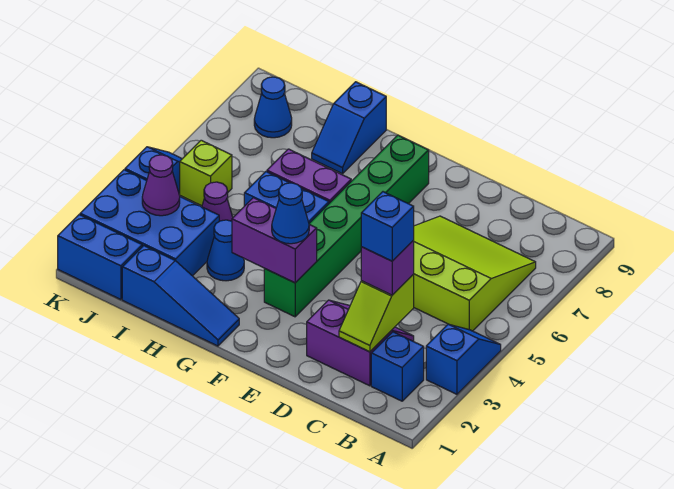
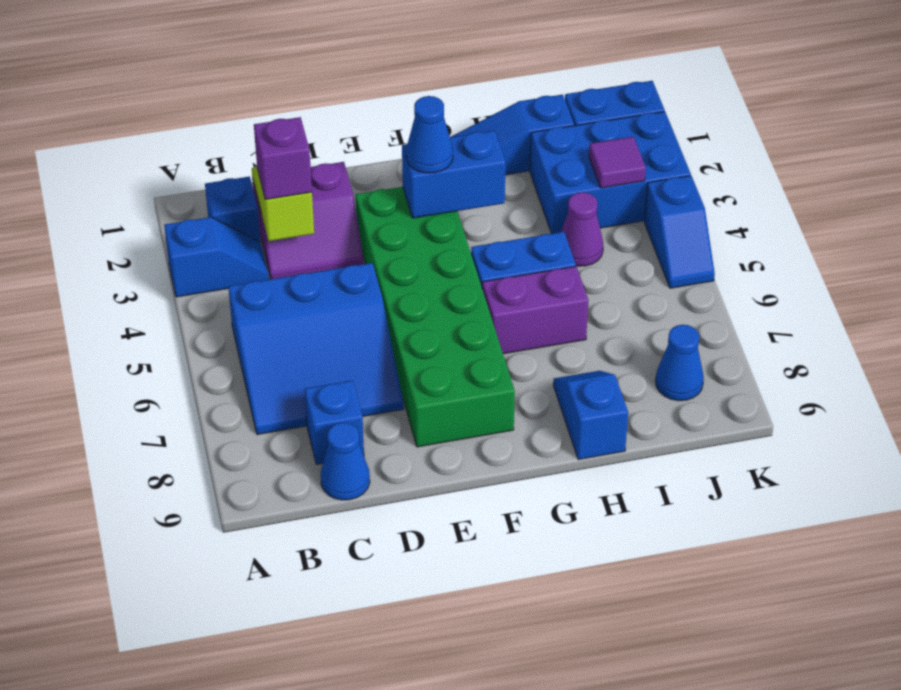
blue slope A3:A4 level 1 top 3 -> blue slope A3:B3 level 1 top A
lime slope B5:D7 level 1 top 5 -> blue slope B5:D7 level 1 top 5
blue brick C3 level 4 -> blue brick C8 level 1
green brick F3:F8 level 1 -> green brick E3:F8 level 1
purple brick F3:G3 level 2 -> blue brick F3:G3 level 2
blue cone H3 level 1 -> blue cone C9 level 1
purple cone J3 level 2 -> purple tile J3 level 2
lime brick J5 level 1 -> none

